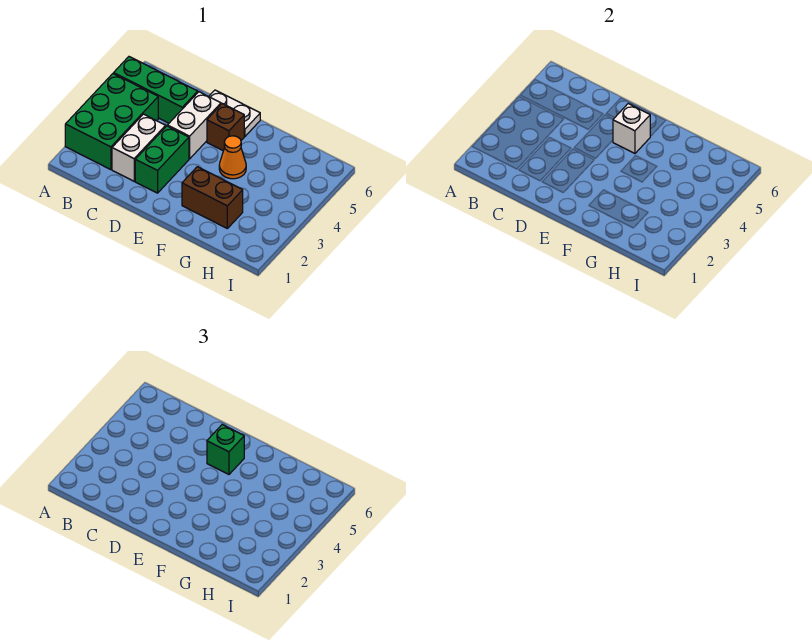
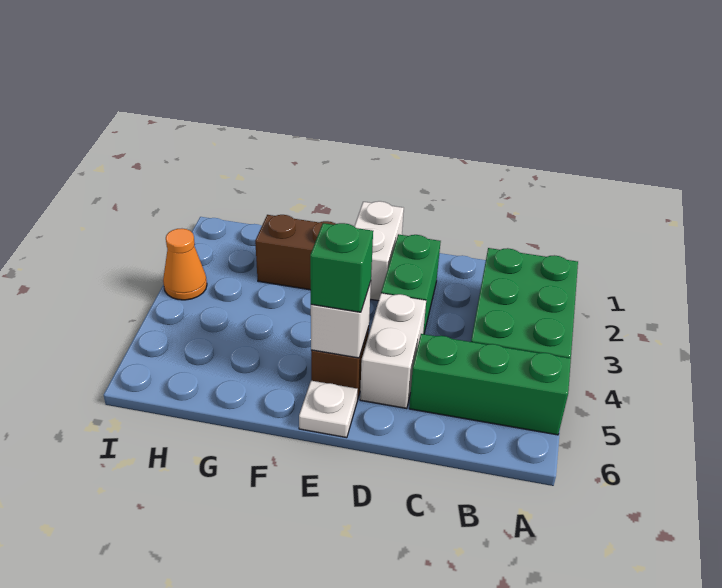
white brick C2:C3 level 1 -> white brick E1:E2 level 1
white plate D6:E6 level 1 -> white plate E6 level 1
orange cone F4 level 1 -> orange cone I3 level 1

